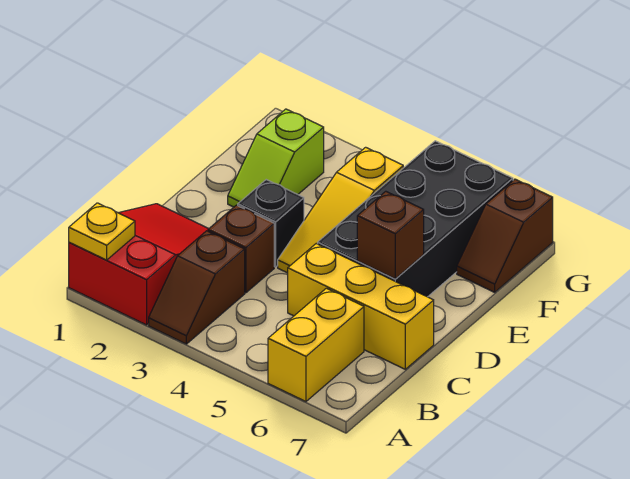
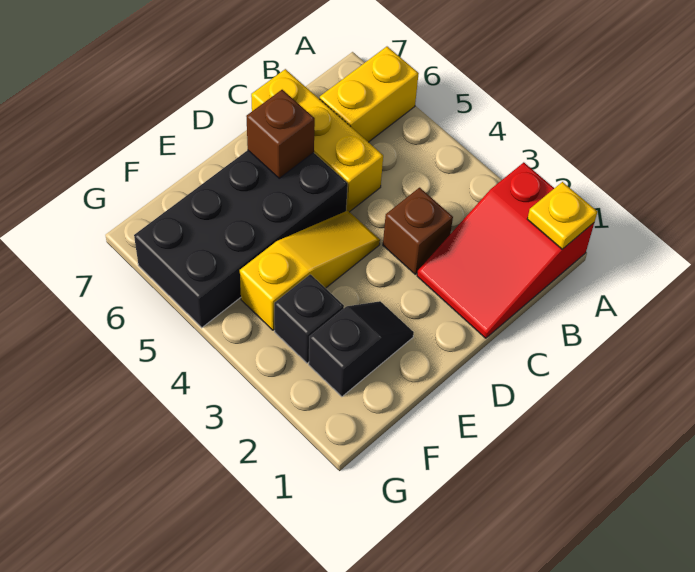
brown slope A3:B3 level 1 top B -> none
black brick D3 level 1 -> black brick F3 level 1
lime slope E2:F2 level 1 top F -> black slope E2:F2 level 1 top F
brown slope F7:G7 level 1 top G -> none

